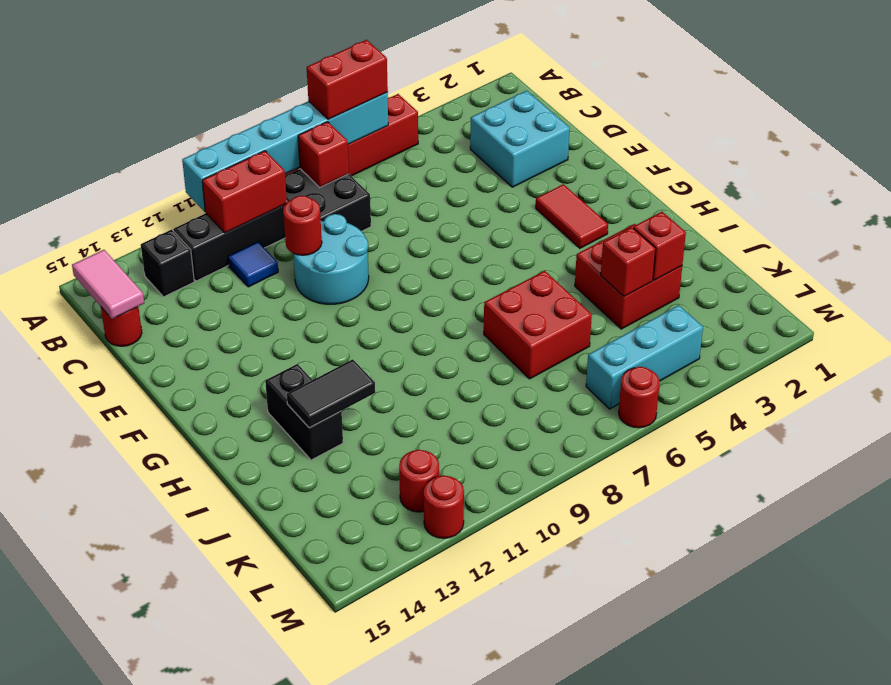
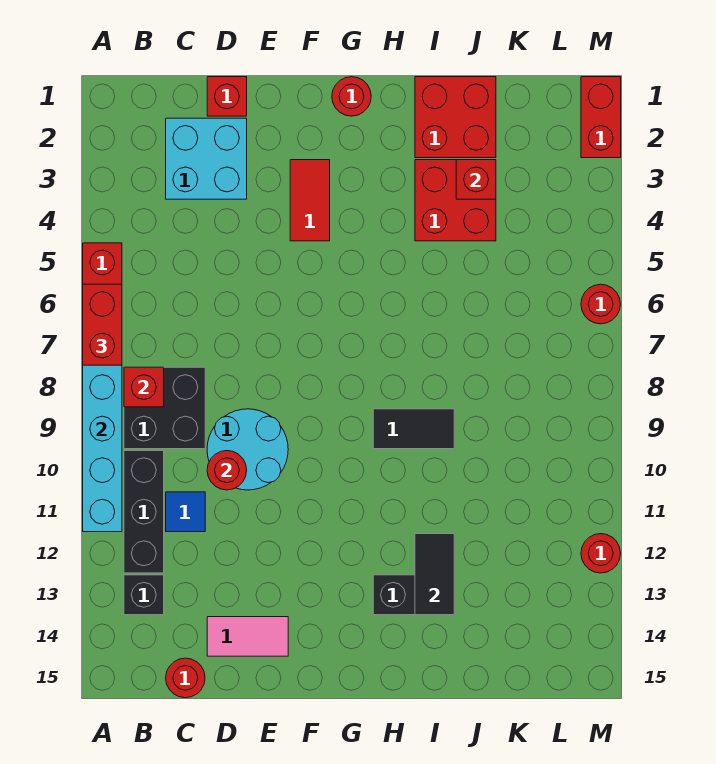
red brick B10:B11 level 2 -> red brick M1:M2 level 1
pink tile B15:C15 level 2 -> pink tile D14:E14 level 1
red tile F3:G3 level 1 -> red tile F3:F4 level 1
none -> black tile H9:I9 level 1
red brick I6:J7 level 1 -> red brick I1:J2 level 1
red brick J4 level 2 -> red brick D1 level 1
cyan brick L4:L6 level 1 -> none
red round brick L12 level 1 -> red round brick G1 level 1

